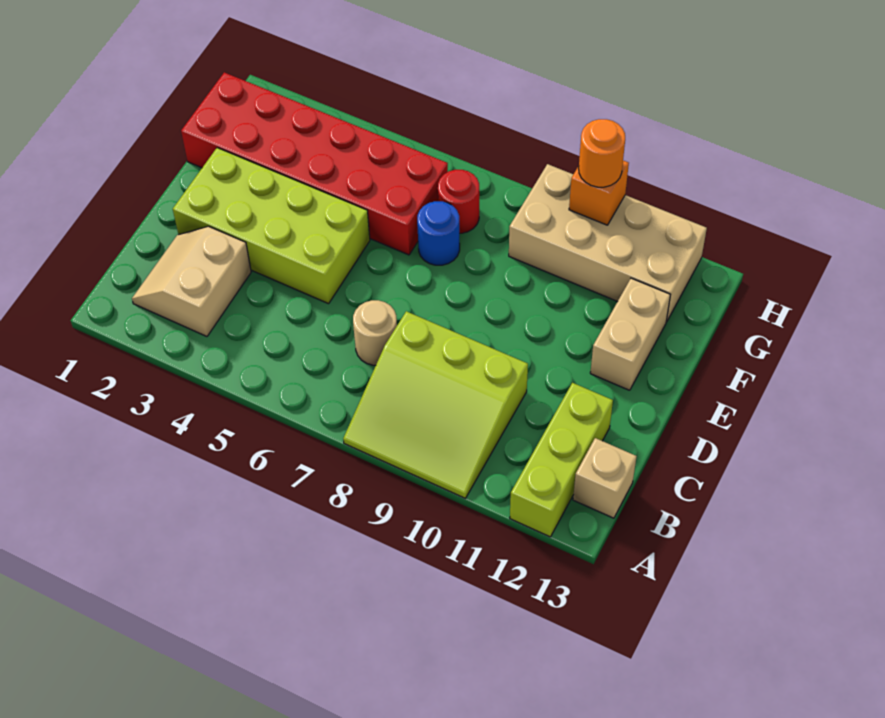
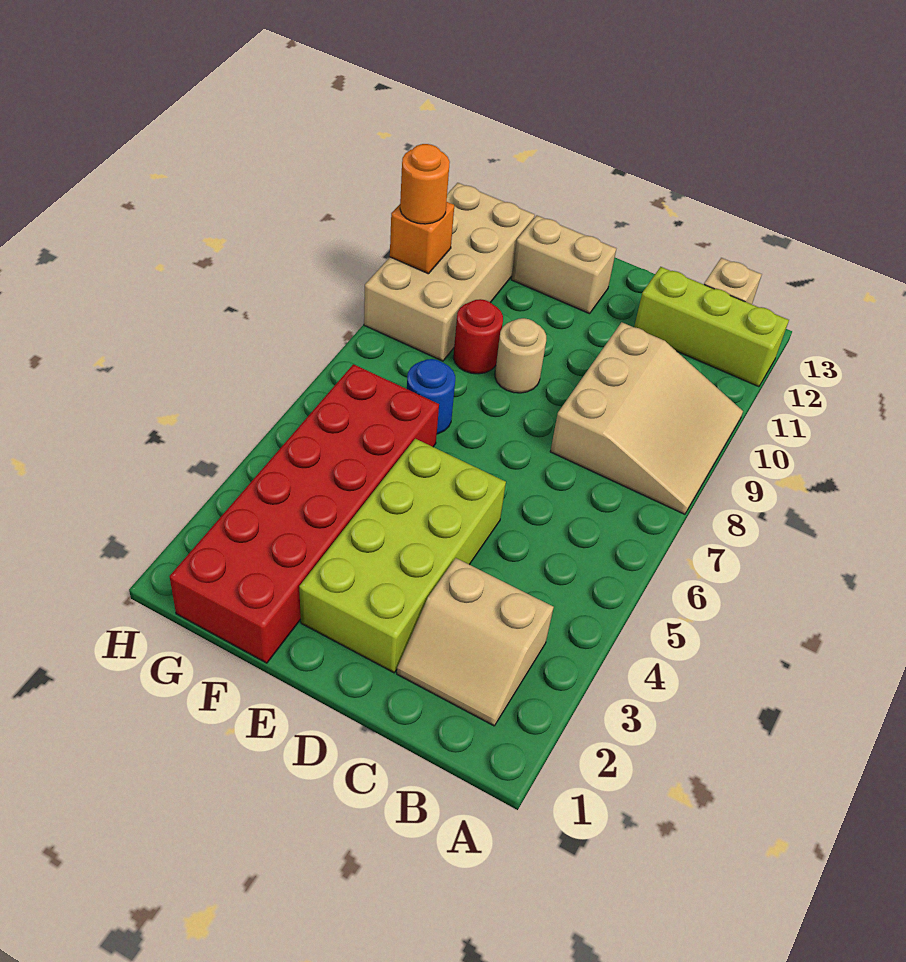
lime slope A8:C10 level 1 top C -> tan slope A8:C10 level 1 top C
tan round brick C7 level 1 -> tan round brick E9 level 1
red round brick G7 level 1 -> red round brick F9 level 1

